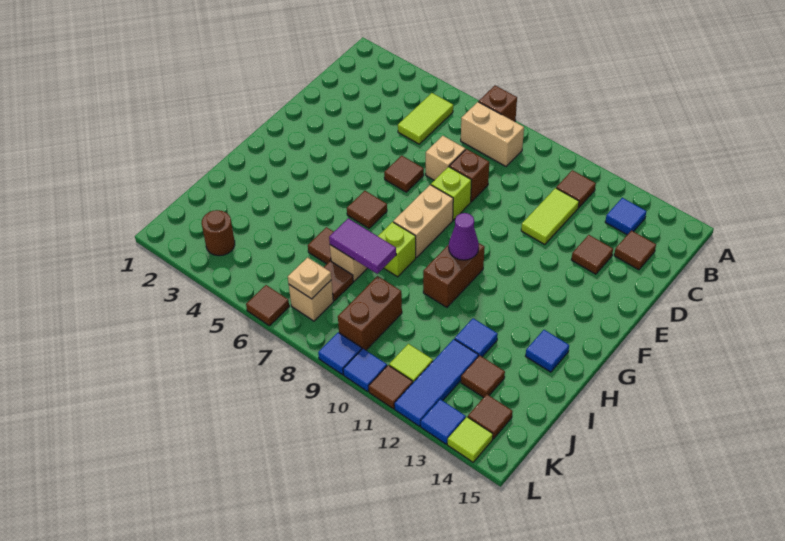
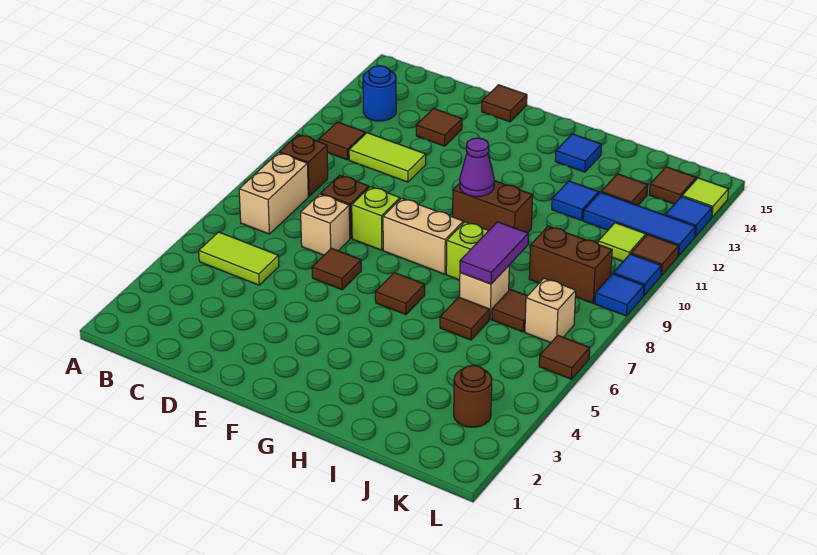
brown brick A7 level 1 -> brown brick B9 level 1
blue tile B13 level 1 -> blue round brick B13 level 1
brown tile C14 level 1 -> brown tile E15 level 1
tan plate K7 level 2 -> none

